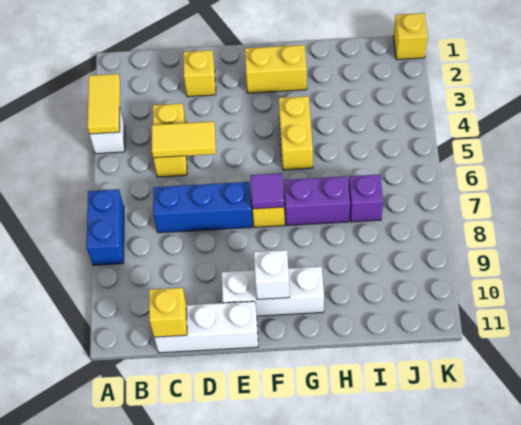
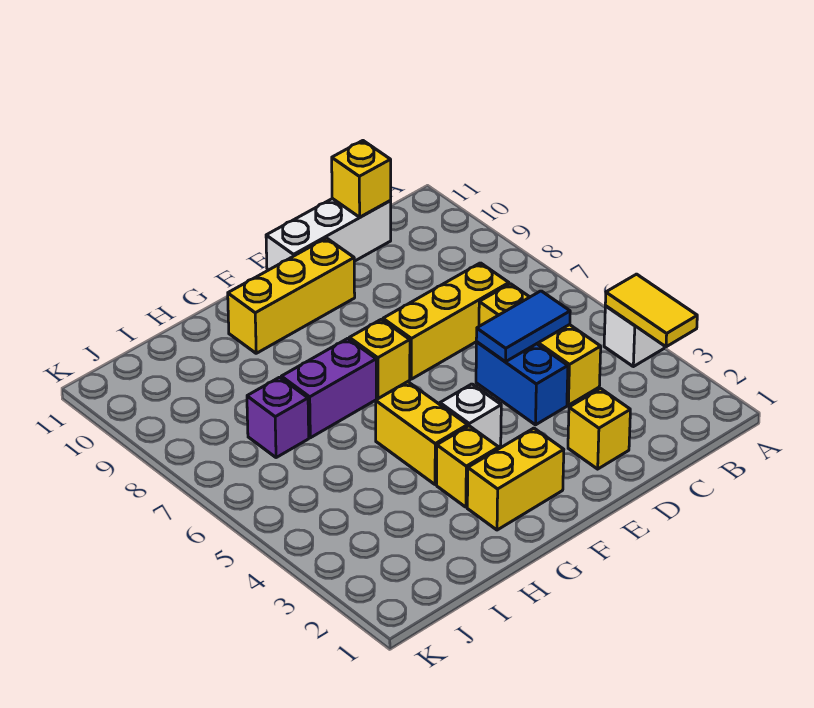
blue brick A7:A8 level 1 -> blue brick D4:D5 level 1
yellow brick C4:C5 level 1 -> yellow brick C4:C6 level 1
yellow tile C5:D5 level 2 -> blue tile C5:D5 level 2
blue brick C7:E7 level 1 -> yellow brick C7:E7 level 1
white brick E10:G10 level 1 -> yellow brick E10:G10 level 1
purple tile F7 level 2 -> none
white brick F10 level 2 -> white brick F4 level 1
yellow brick K1 level 1 -> yellow brick G3 level 1

